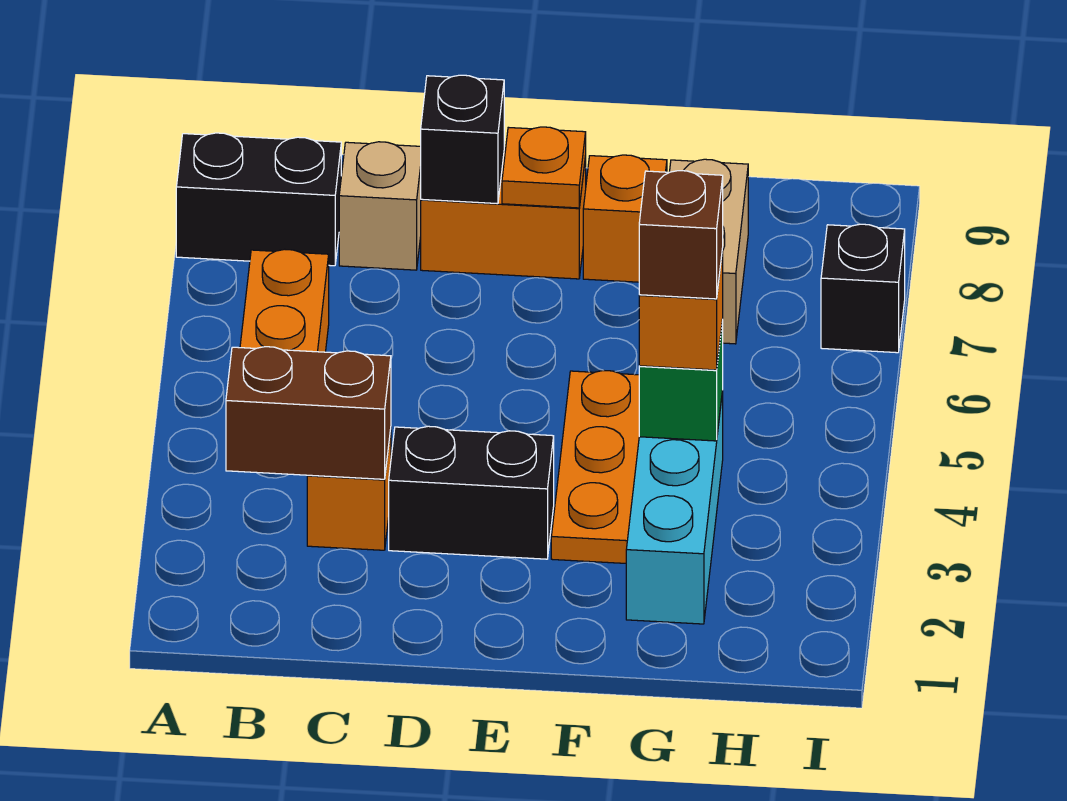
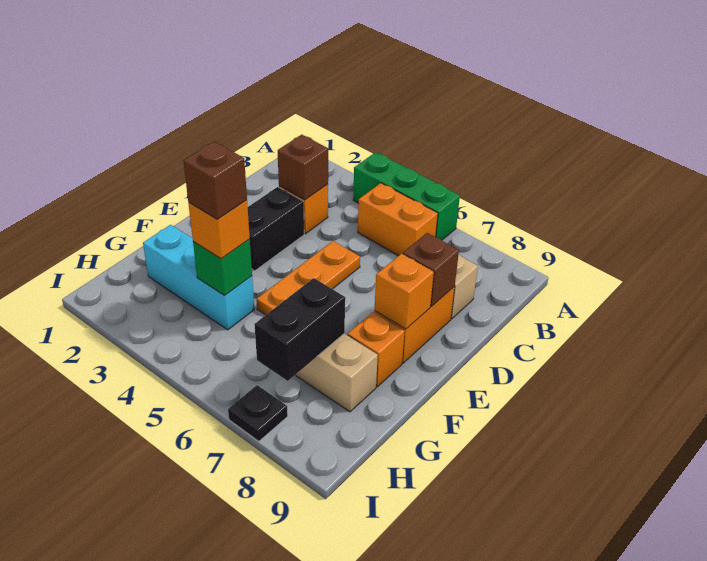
none -> green brick A4:A6 level 1
black brick A8:B8 level 1 -> black brick G7:H7 level 2
brown brick B3:C3 level 2 -> brown brick C3 level 2
black brick D8 level 2 -> brown brick D8 level 2
orange plate E8 level 2 -> orange brick E8 level 2
orange plate F3:F5 level 1 -> orange plate D5:F5 level 1
black brick I7 level 1 -> black plate I7 level 1

